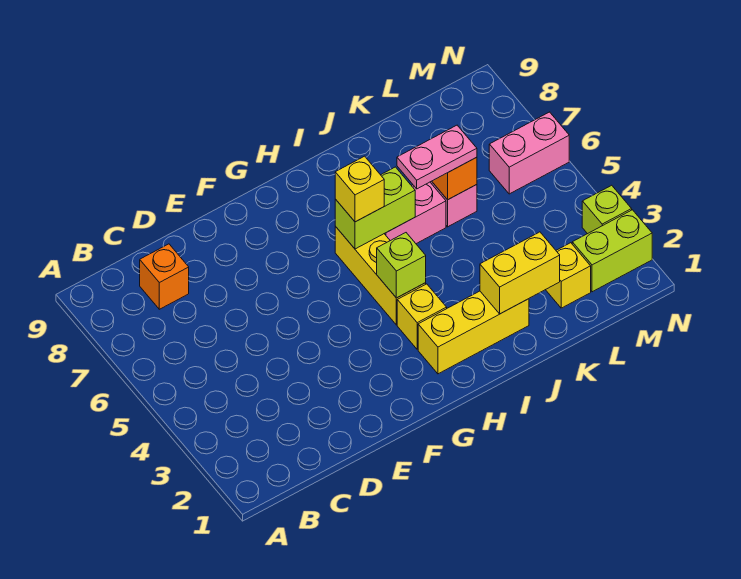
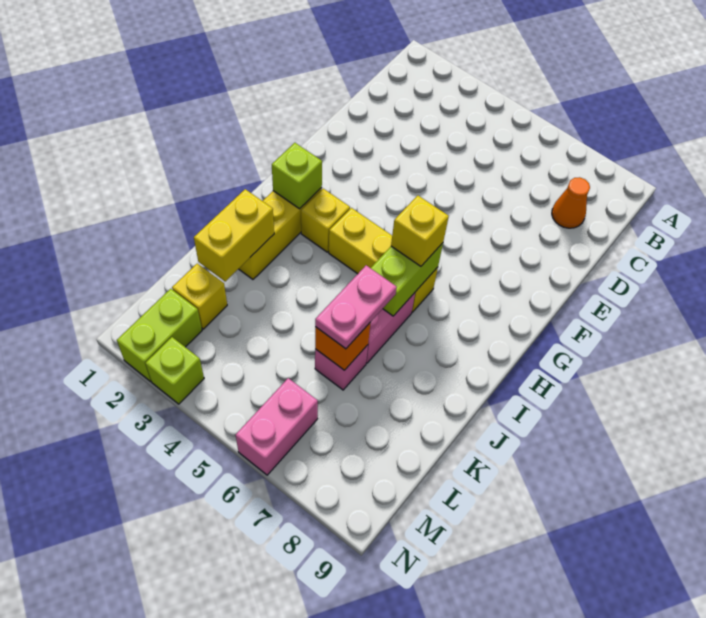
orange brick C8 level 1 -> orange cone C8 level 1
lime brick H4 level 2 -> lime brick H2 level 2

